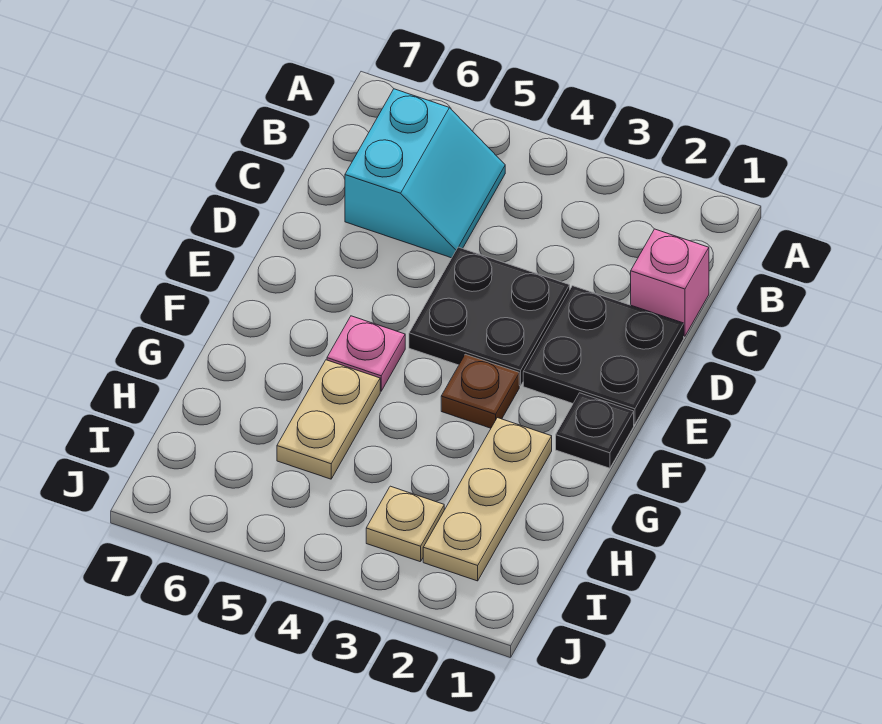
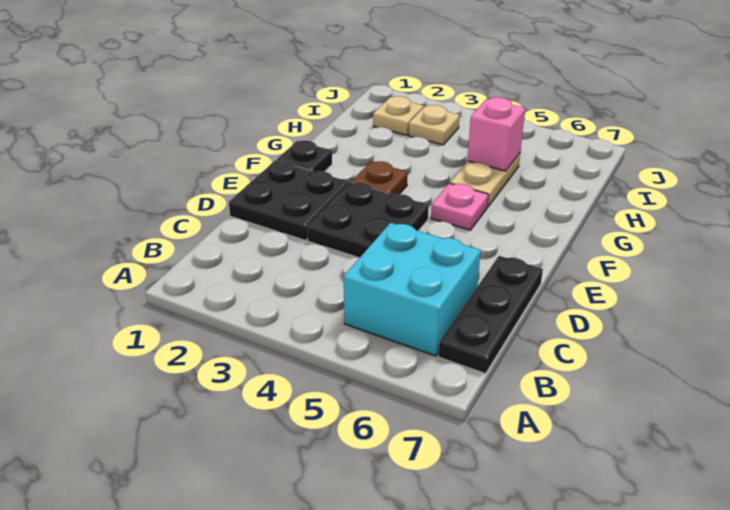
cyan slope B5:C6 level 1 top 6 -> cyan brick B5:C6 level 1
none -> black plate B7:D7 level 1
pink brick C1 level 1 -> pink brick H5 level 2
tan plate G2:I2 level 1 -> tan plate I2 level 1

